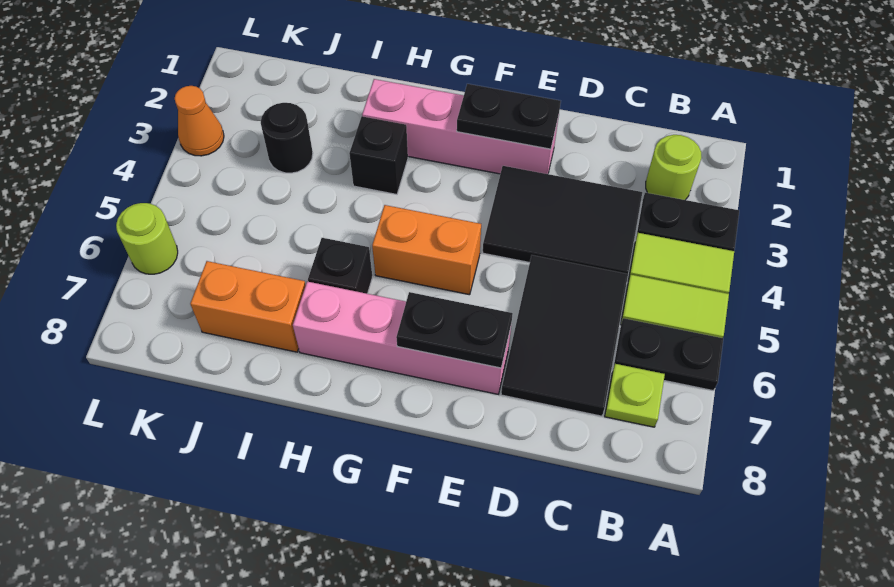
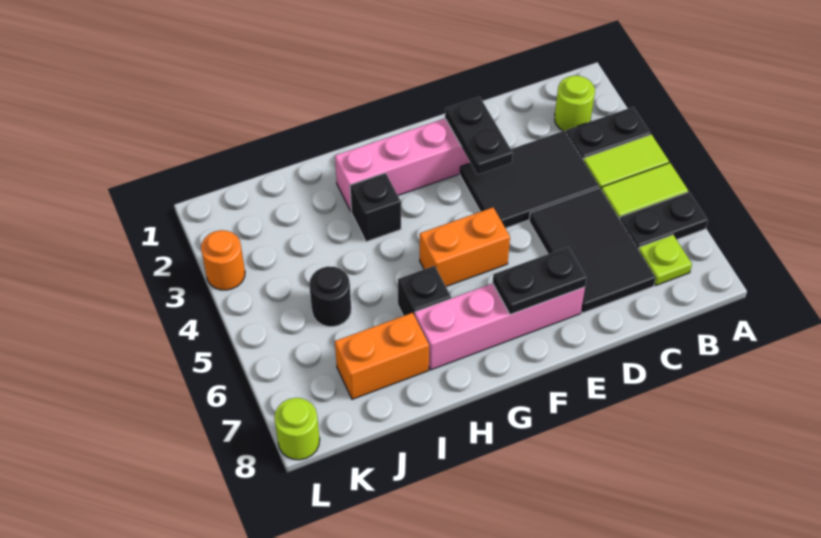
black plate E2:F2 level 2 -> black plate E2:E3 level 2
black round brick J3 level 1 -> black round brick J5 level 1
orange cone L3 level 1 -> orange round brick L3 level 1
lime round brick L6 level 1 -> lime round brick L8 level 1

